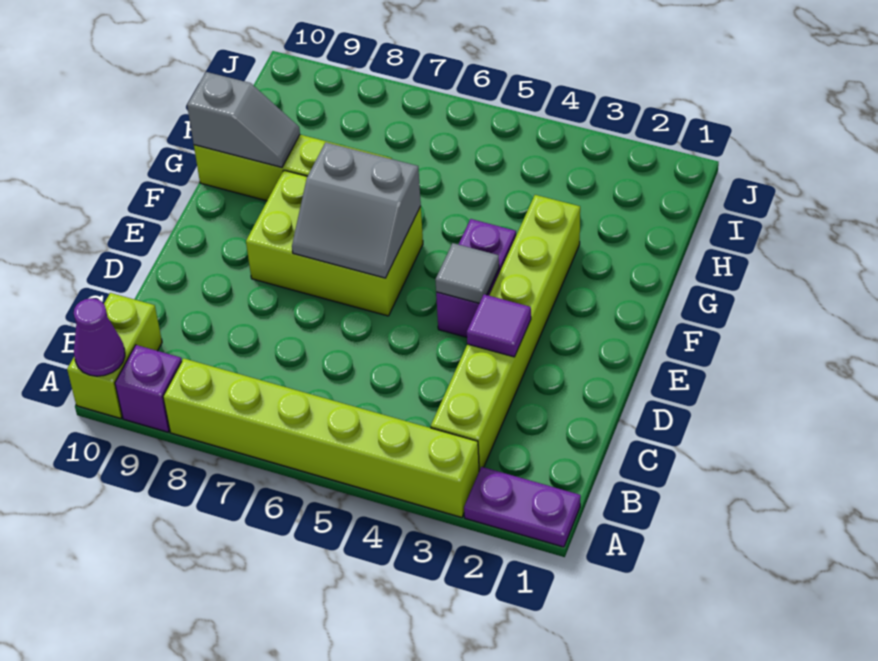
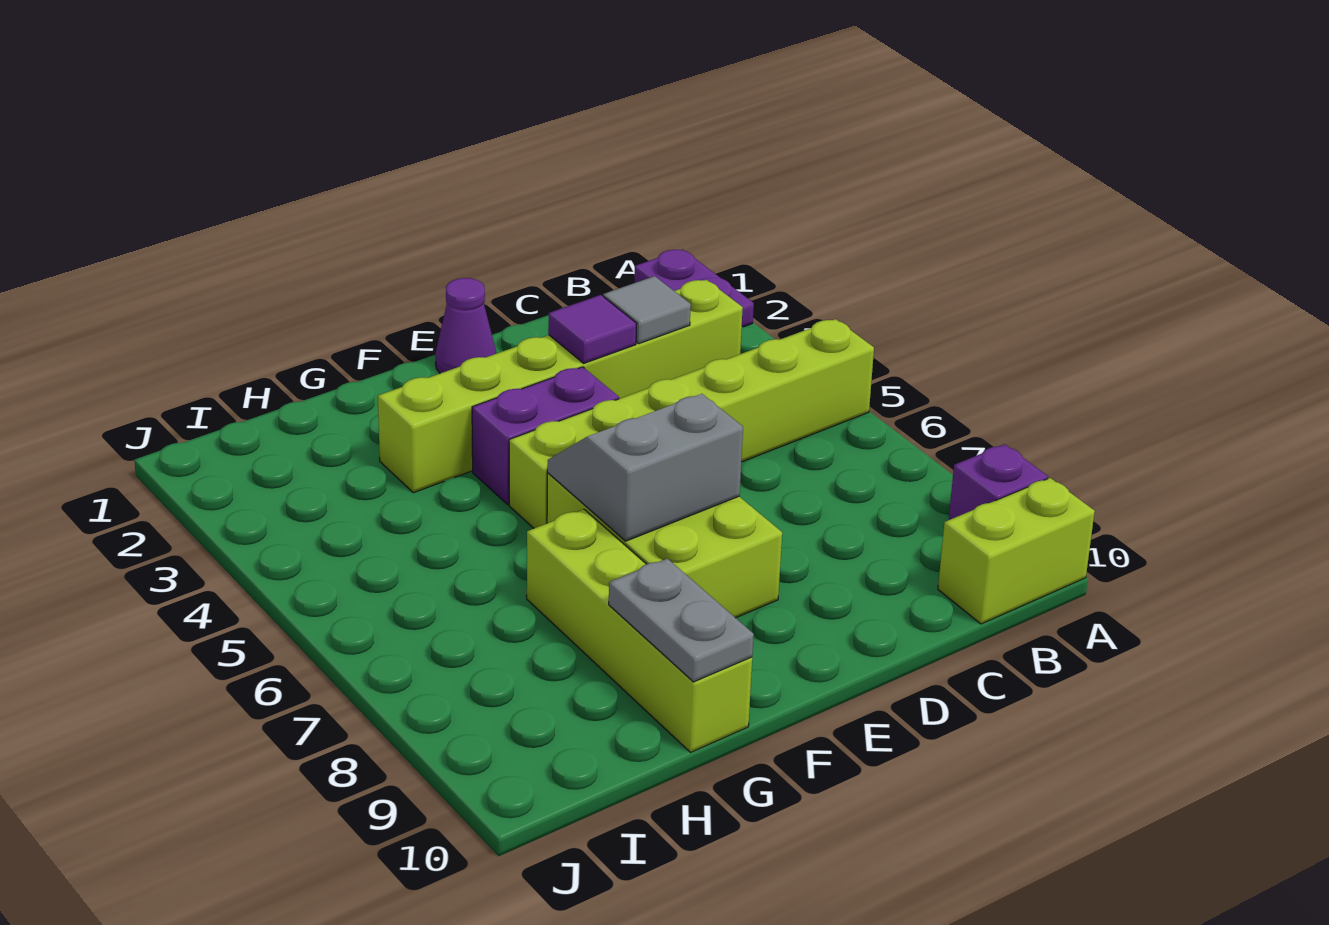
lime brick A3:A8 level 1 -> lime brick A5:F5 level 1
purple cone A10 level 2 -> purple cone E1 level 1
grey tile E4 level 2 -> grey tile C3 level 2
grey slope E6:F7 level 2 top F -> grey slope E6:F7 level 2 top 7
grey slope G9:G10 level 2 top 10 -> grey plate G9:G10 level 2

